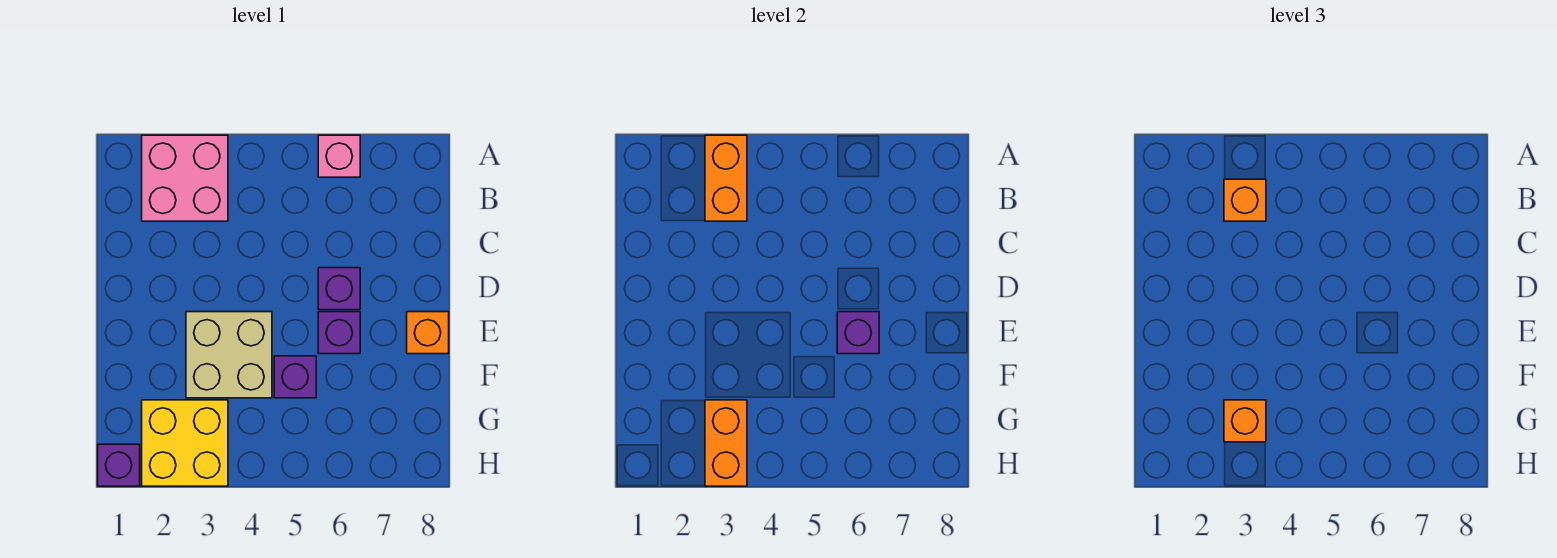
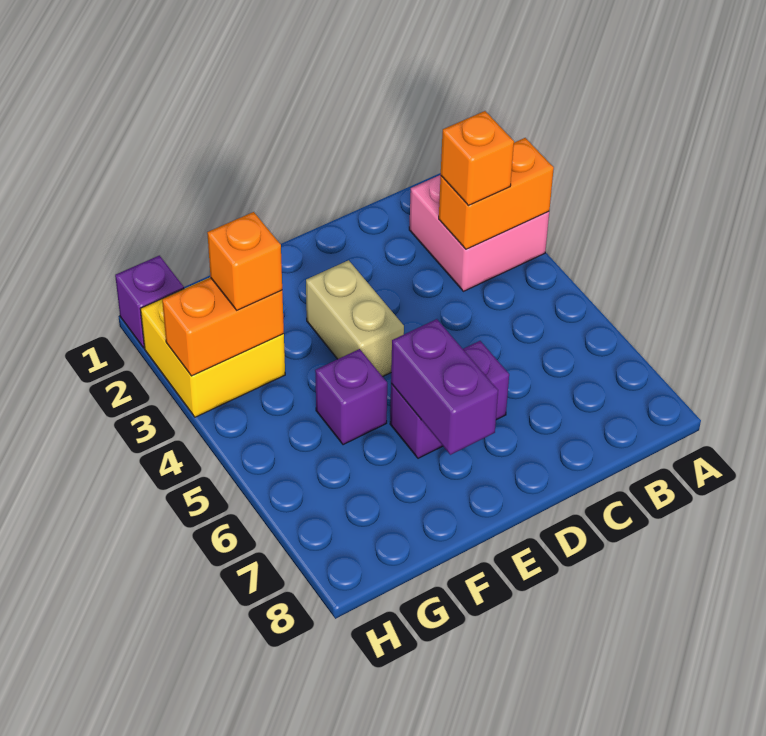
pink brick A6 level 1 -> none
tan brick E3:F4 level 1 -> tan brick E3:E4 level 1
purple brick E6 level 2 -> purple brick E6:E7 level 2
orange brick E8 level 1 -> none

